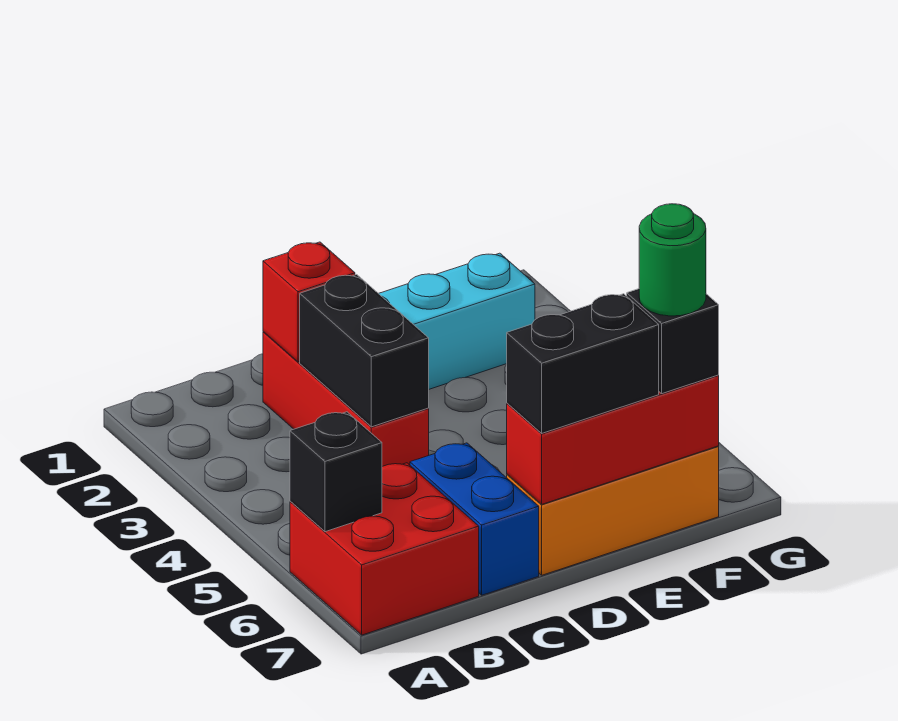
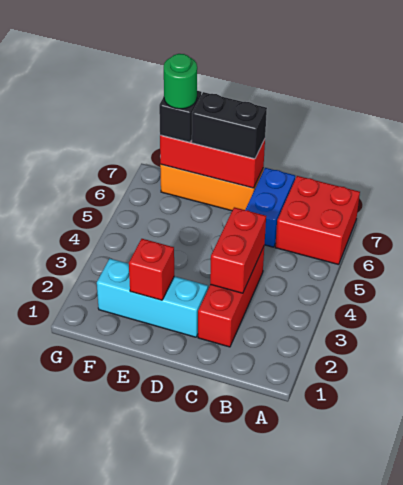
black brick A6 level 2 -> none
red brick C2 level 2 -> red brick E2 level 2
black brick C3:C4 level 2 -> red brick C3:C4 level 2

